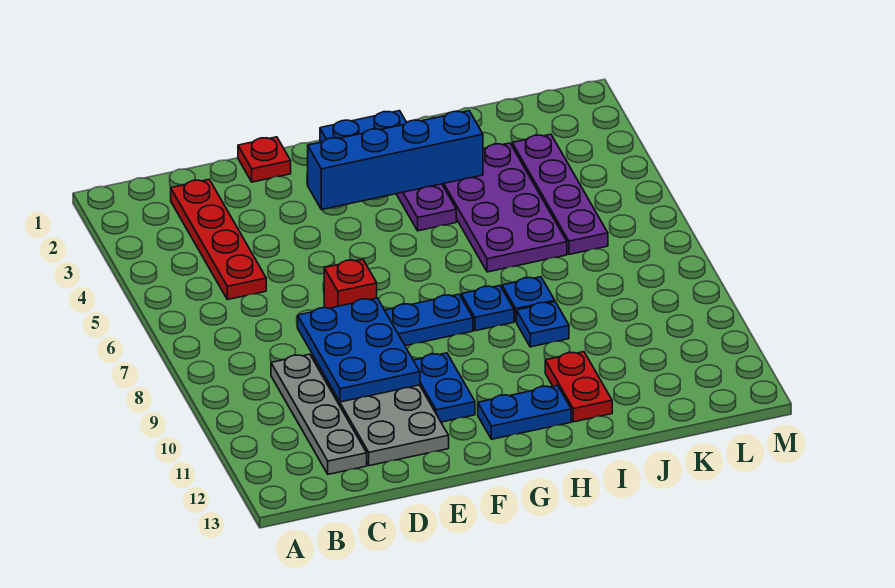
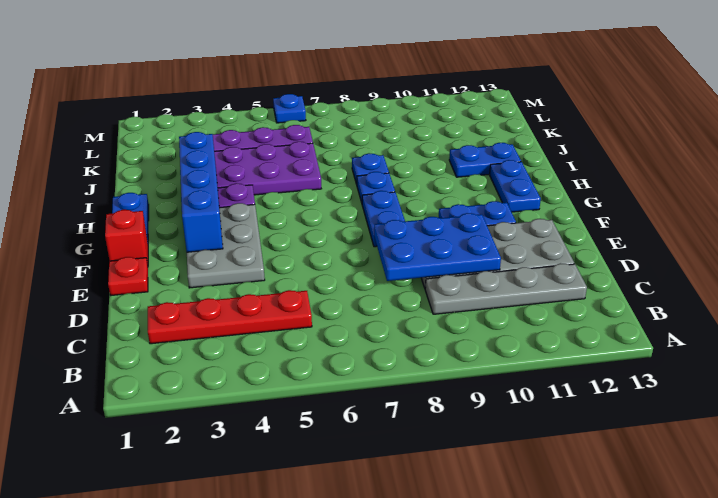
none -> grey plate E3:G4 level 1
red brick E7 level 1 -> red brick F1 level 1
blue plate I9 level 1 -> blue plate M6 level 1
red plate I11:I12 level 1 -> blue plate I11:I12 level 1

